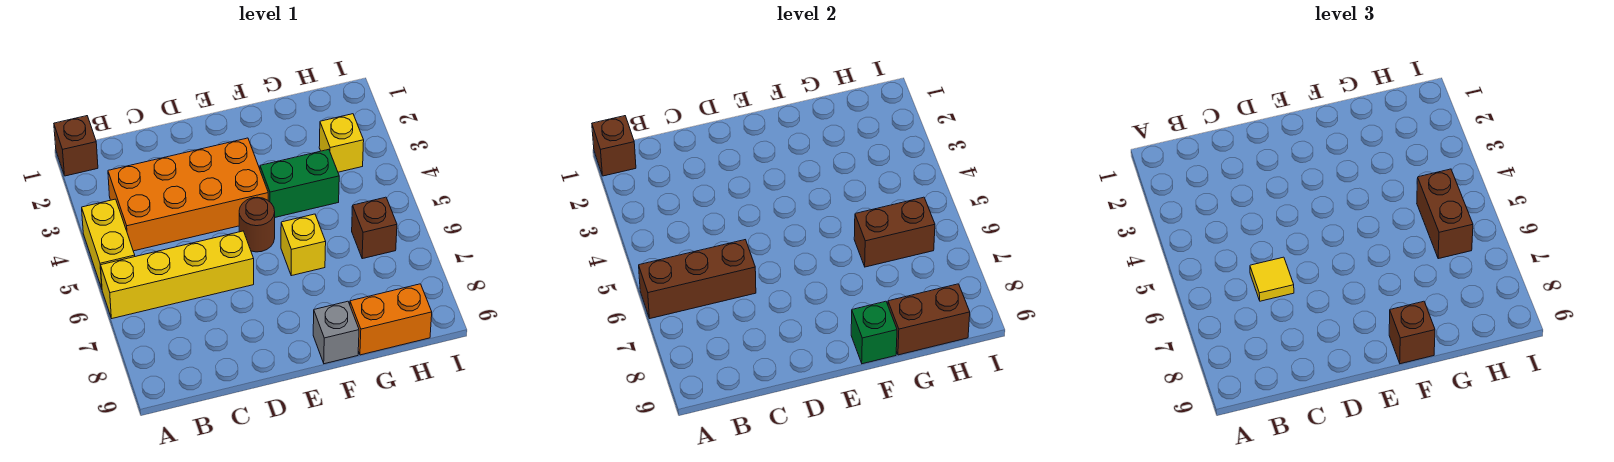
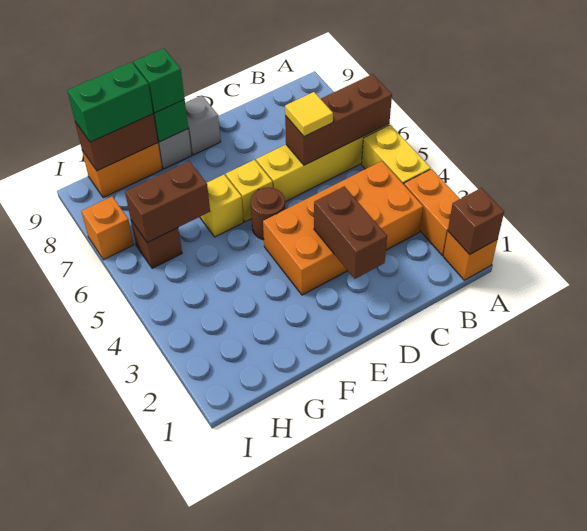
brown brick A1 level 1 -> orange brick A1 level 1
none -> orange brick A2:A3 level 1
none -> grey brick E9 level 1
green brick F4:G4 level 1 -> green brick G9:H9 level 3
brown brick F9 level 3 -> green brick F9 level 3
yellow brick H3 level 1 -> yellow brick E6 level 1
brown brick H5:H6 level 3 -> brown brick D2:D3 level 2
none -> orange brick I7 level 1

